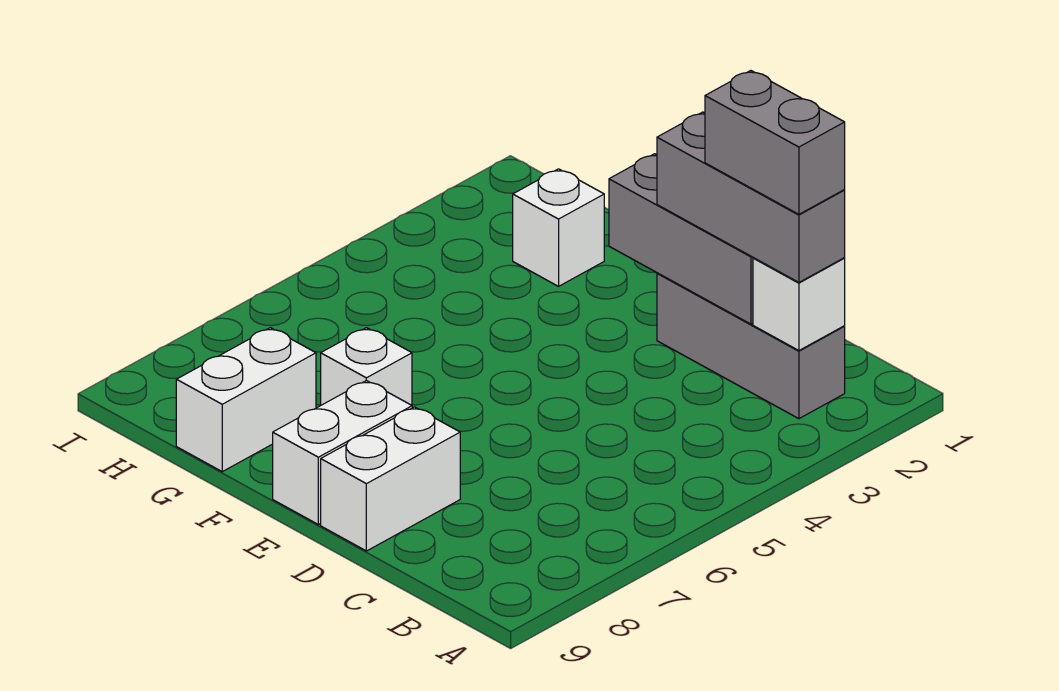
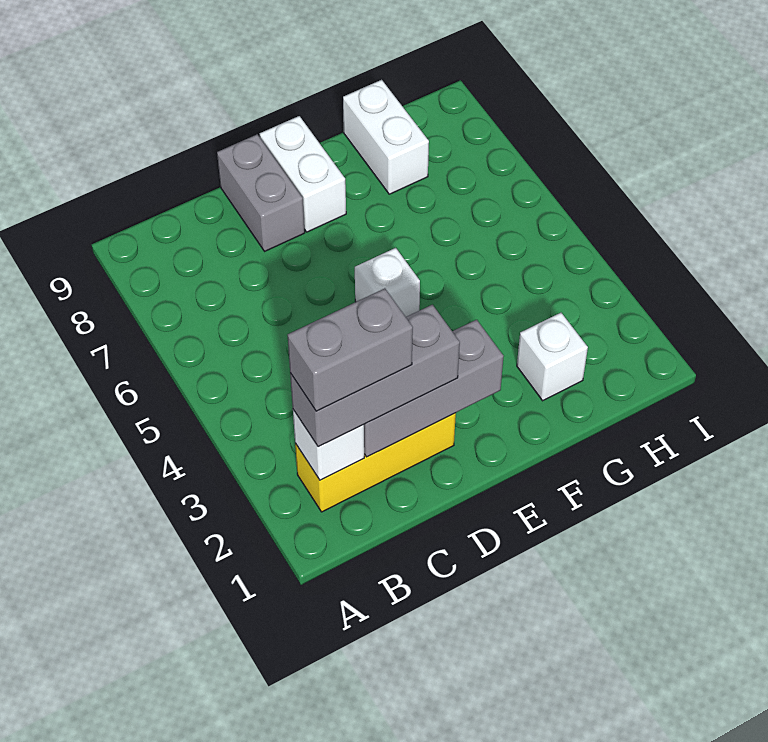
grey brick B2:D2 level 1 -> yellow brick B2:D2 level 1
white brick D8:D9 level 1 -> grey brick D8:D9 level 1
white brick F7 level 1 -> white brick E5 level 1

